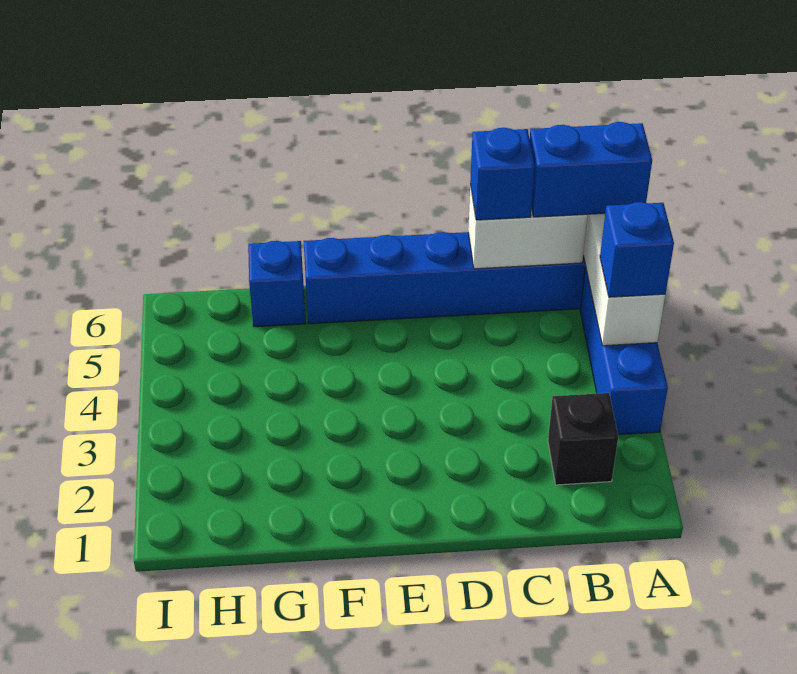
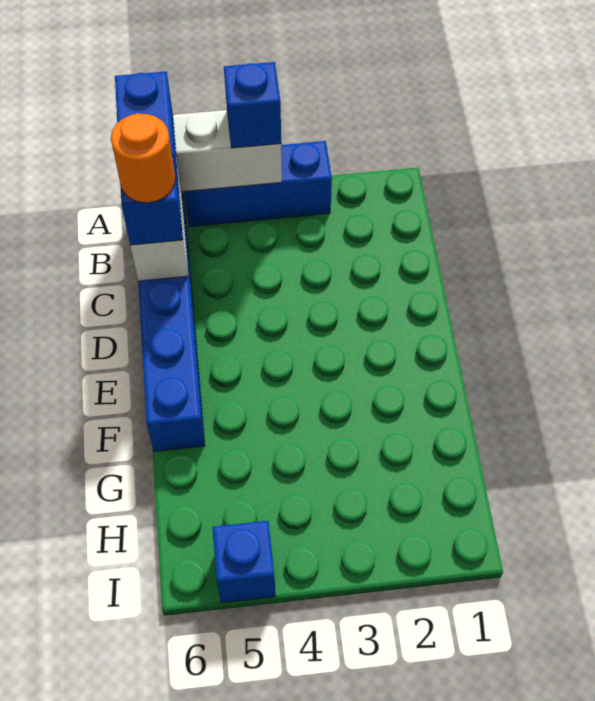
black brick B2 level 1 -> none
none -> orange round brick C6 level 4
blue brick G6 level 1 -> blue brick I5 level 1

